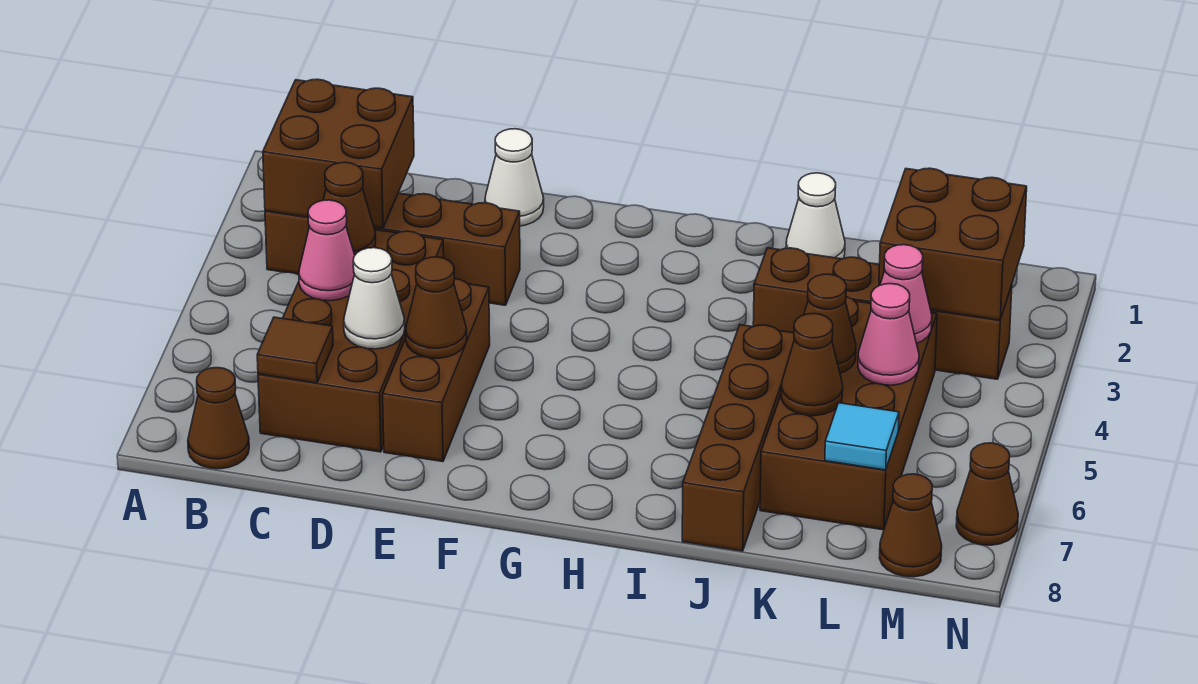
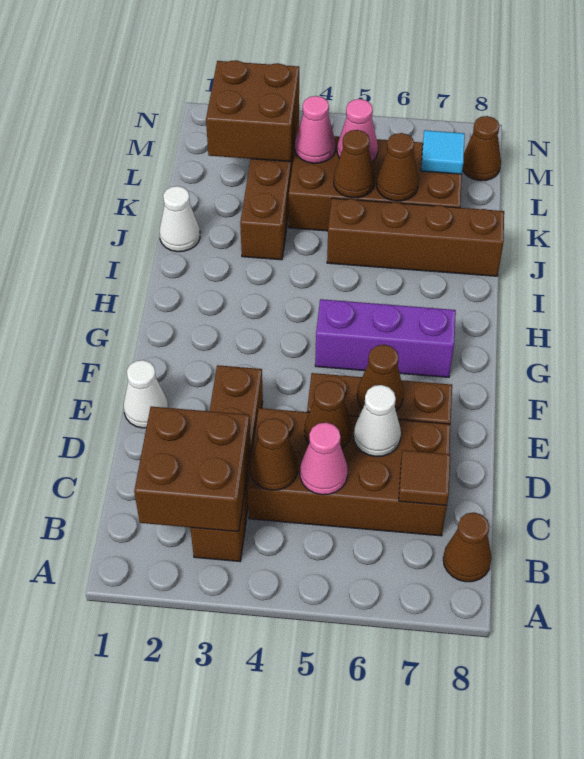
none -> purple brick G5:G7 level 1
brown cone N7 level 1 -> brown cone D5 level 2

